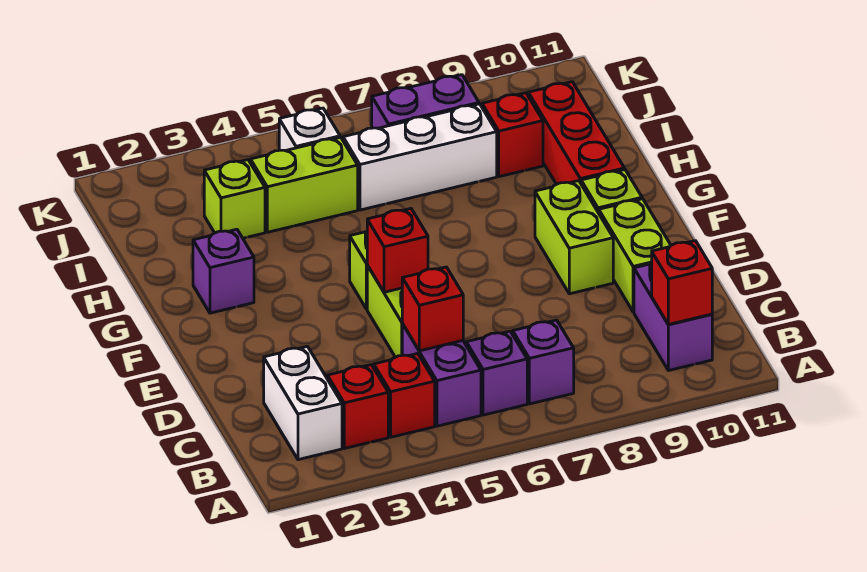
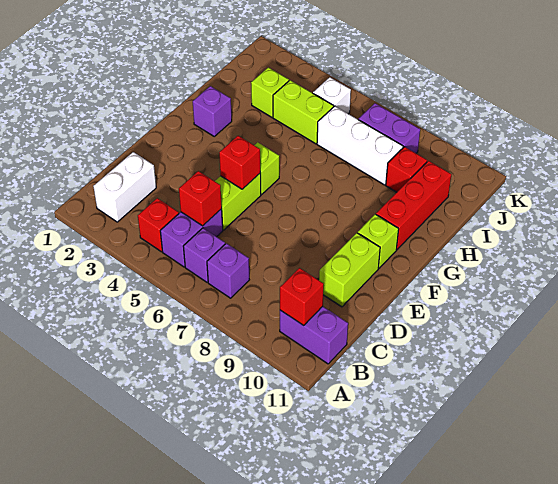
red brick B3 level 1 -> none
purple brick B10:C10 level 1 -> purple brick B10:B11 level 1
lime brick E9:F9 level 1 -> none

